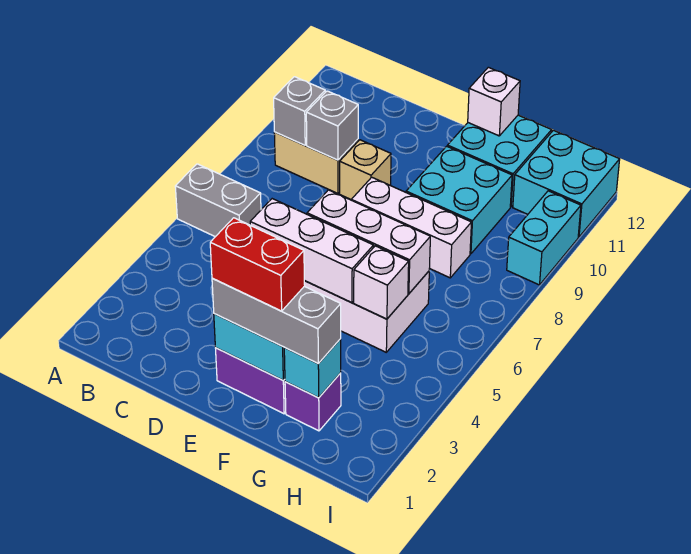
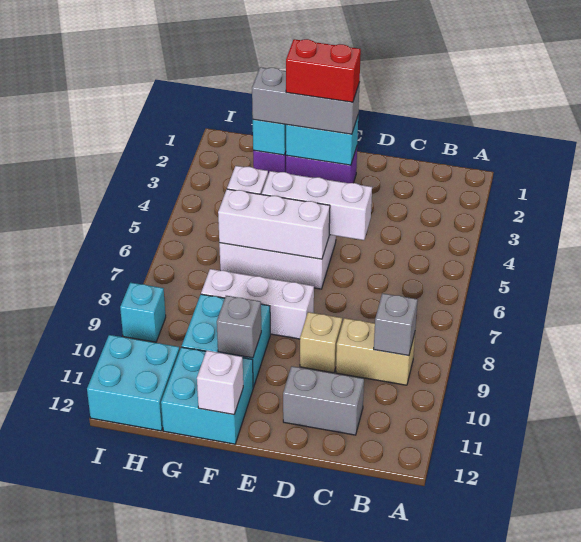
grey brick A6:B6 level 1 -> grey brick C11:D11 level 1
grey brick C9 level 2 -> grey brick F10 level 2
cyan brick I9:I10 level 1 -> cyan brick I9 level 1

